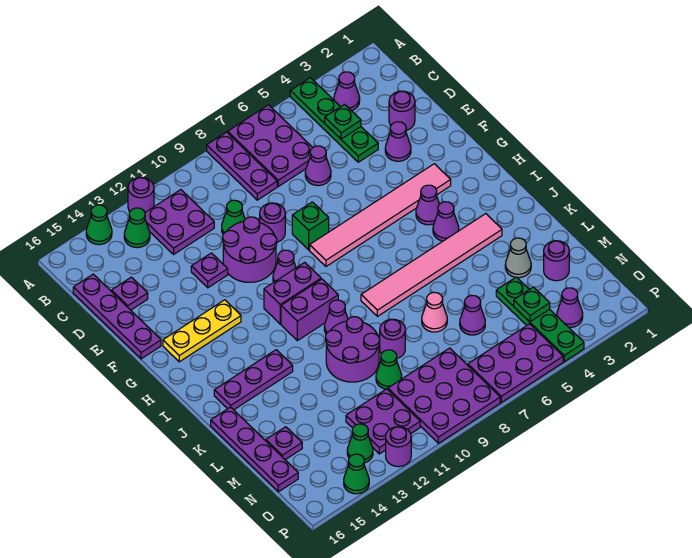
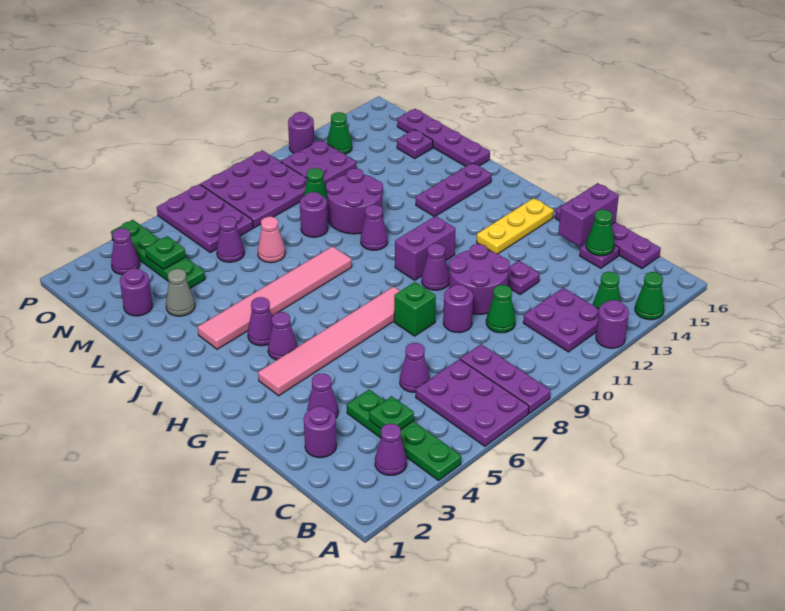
purple brick I10:I11 level 1 -> purple brick E15:E16 level 2
purple plate O5:P7 level 1 -> purple plate N6:P7 level 1
green cone P14 level 1 -> green cone D15 level 2

